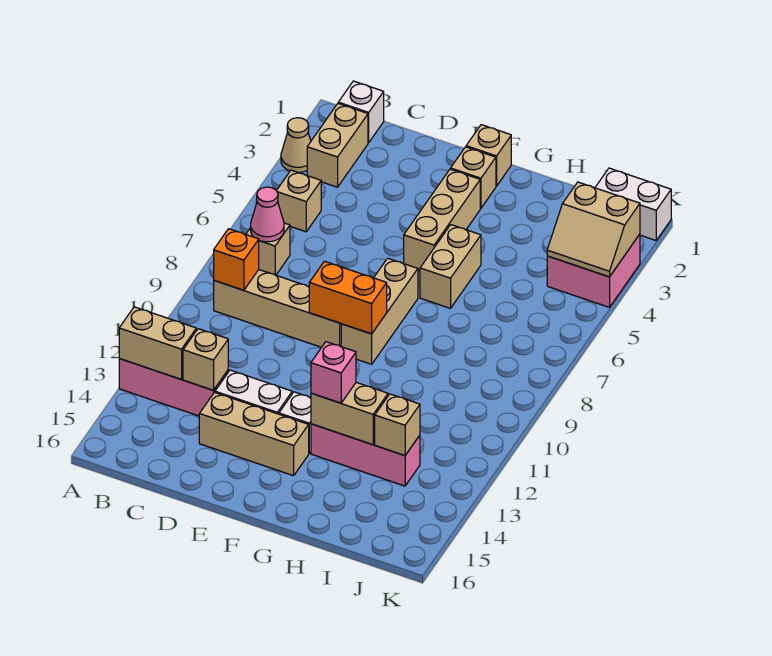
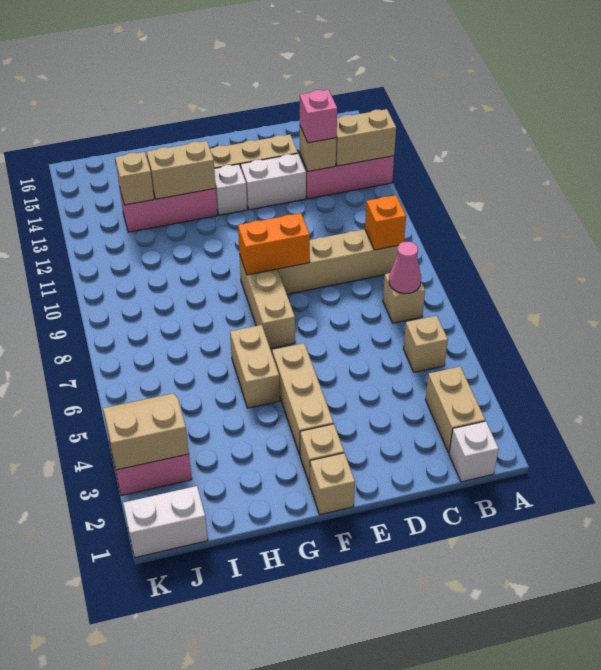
tan cone A3 level 1 -> none
pink brick G13 level 3 -> pink brick C13 level 3

